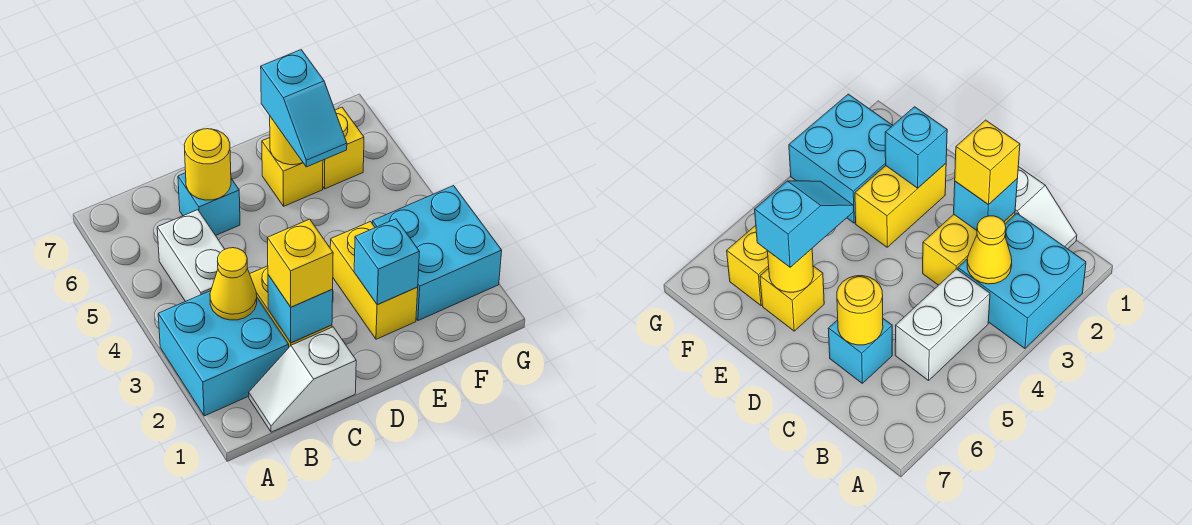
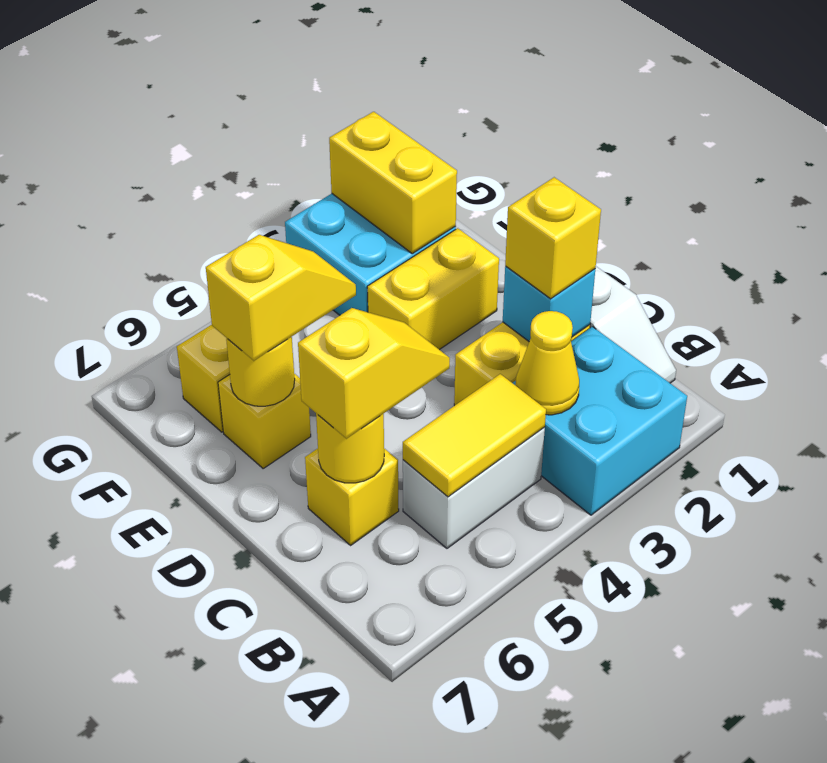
none -> yellow tile B4:B5 level 2
none -> yellow slope C5:C6 level 3 top 6
cyan brick C6 level 1 -> yellow brick C6 level 1
cyan brick E2 level 2 -> none
cyan slope E5:E6 level 3 top 6 -> yellow slope E5:E6 level 3 top 6
none -> yellow brick F2:G2 level 2

